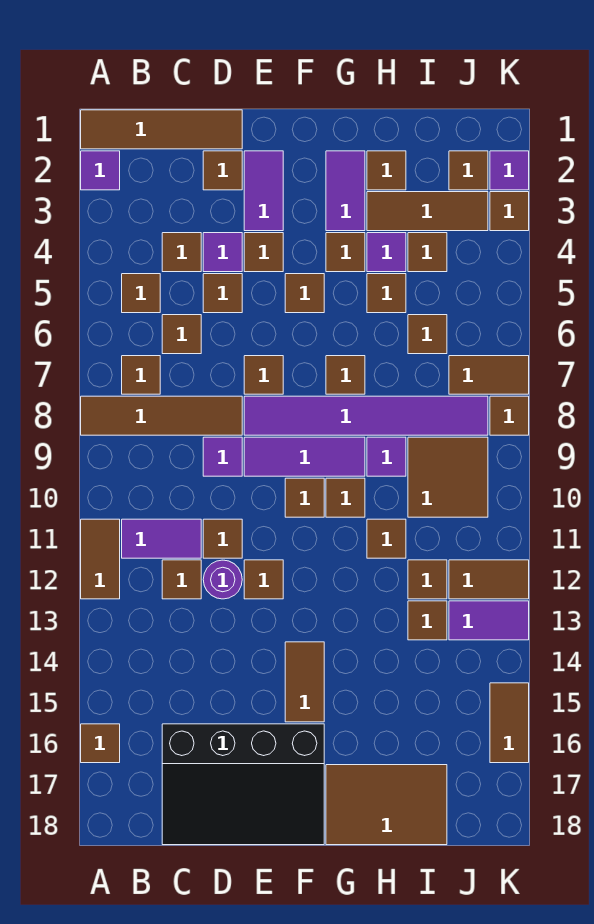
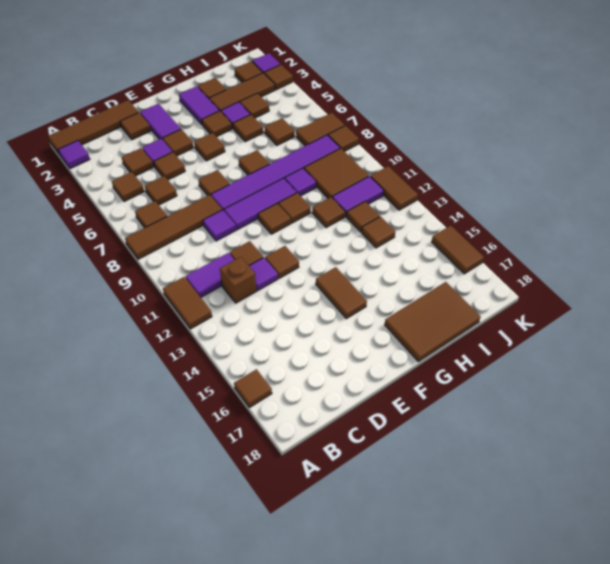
brown tile C12 level 1 -> brown brick C12 level 1
black slope C16:F18 level 1 top 16 -> none
purple round brick D12 level 1 -> purple tile D12 level 1
brown tile J12:K12 level 1 -> brown tile K11:K12 level 1
purple tile J13:K13 level 1 -> purple tile I11:J11 level 1

